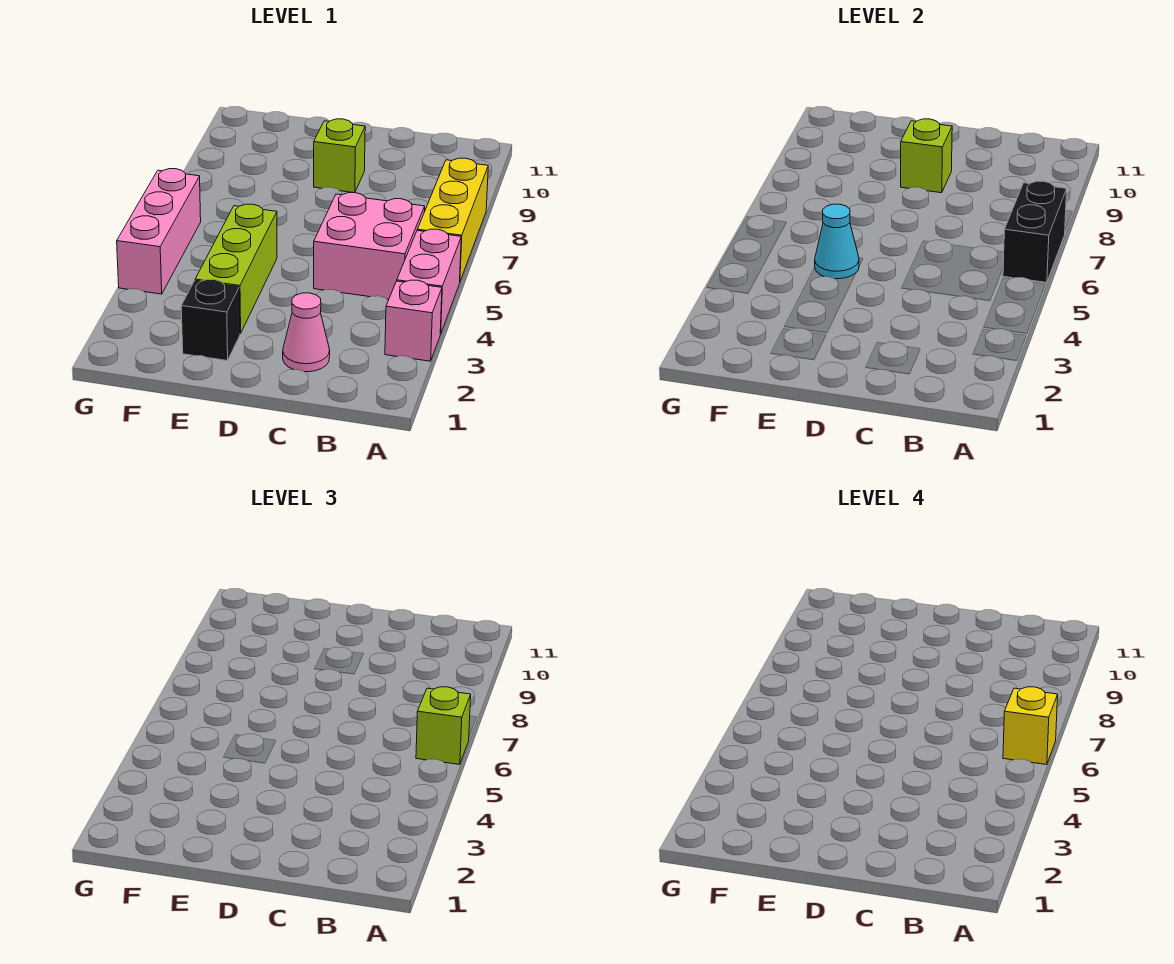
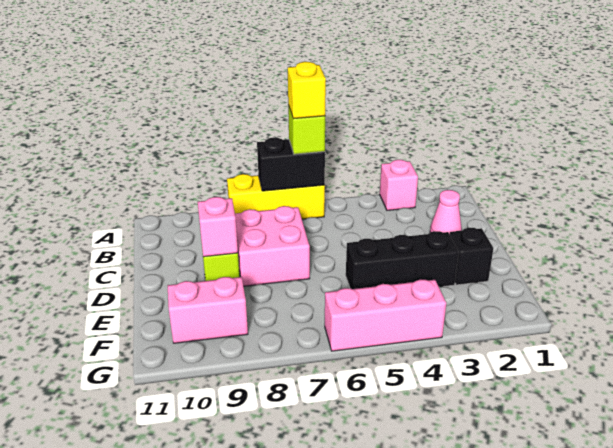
pink brick A4:A5 level 1 -> pink brick F9:F10 level 1
pink brick B5:C6 level 1 -> pink brick C7:D8 level 1
lime brick D9 level 2 -> pink brick D9 level 2
lime brick E3:E5 level 1 -> black brick E3:E5 level 1
cyan cone E5 level 2 -> none

